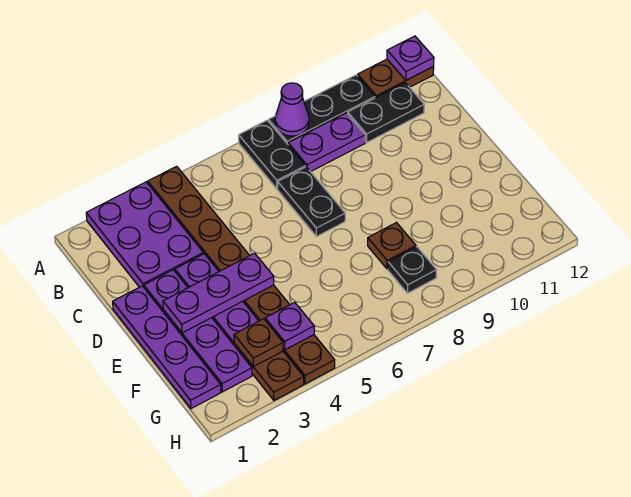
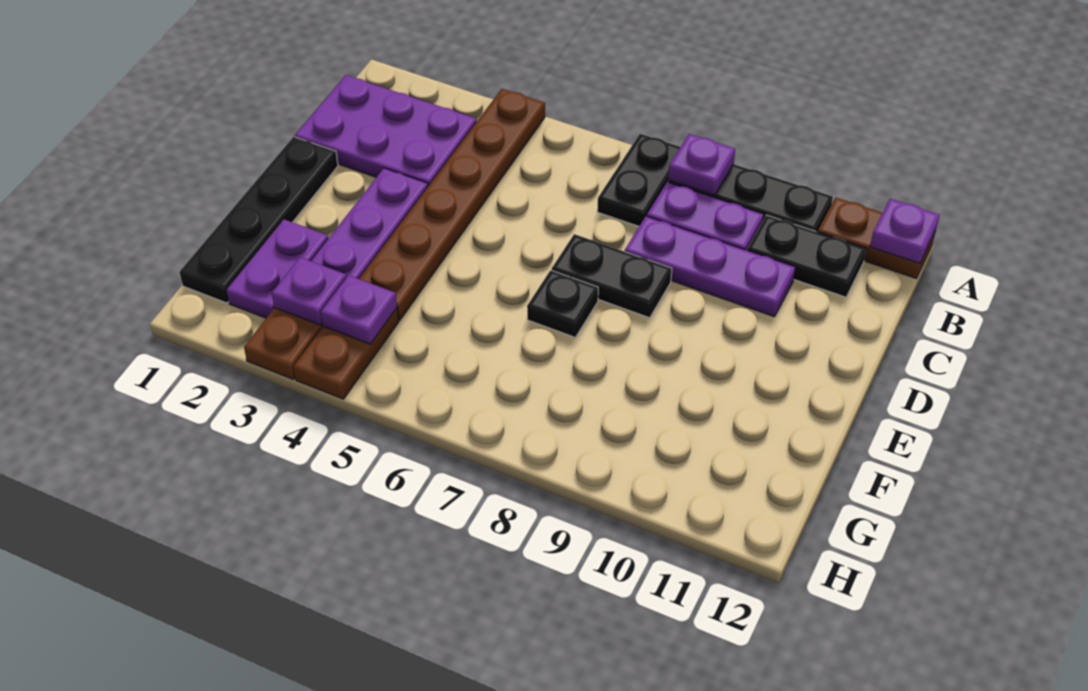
purple plate A2:C3 level 1 -> purple plate B1:C3 level 1
purple cone A8 level 2 -> purple plate A8 level 2
black plate C7:D7 level 1 -> black plate D7:D8 level 1
purple plate D1:G1 level 1 -> black plate D1:G1 level 1
purple plate D2:G2 level 1 -> purple plate F2:G2 level 1
purple plate E2:E4 level 2 -> purple plate C8:C10 level 1
brown plate F8 level 1 -> none
brown plate G3 level 2 -> purple plate G3 level 2
black plate G8 level 1 -> black plate E7 level 1

